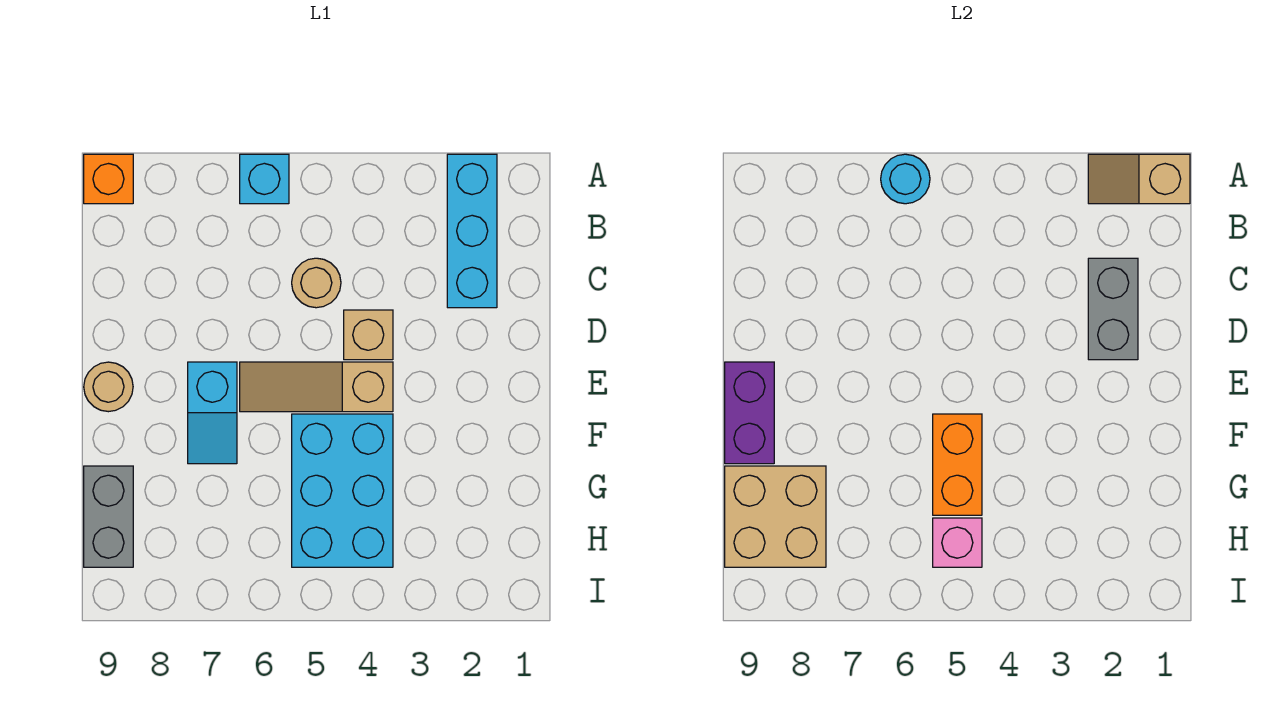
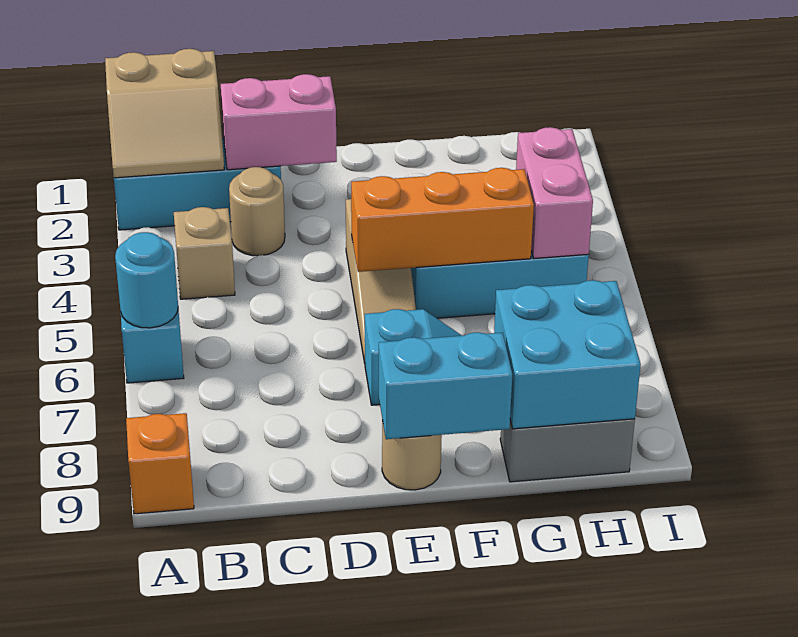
tan slope A1:A2 level 2 top 1 -> tan slope A1:B2 level 2 top 1
grey brick C2:D2 level 2 -> pink brick C2:D2 level 2
tan round brick C5 level 1 -> tan round brick C3 level 1
tan brick D4 level 1 -> tan brick B4 level 1
purple brick E9:F9 level 2 -> cyan brick E9:F9 level 2
orange brick F5:G5 level 2 -> orange brick E5:G5 level 2
tan brick G8:H9 level 2 -> cyan brick G8:H9 level 2
pink brick H5 level 2 -> pink brick H4:H5 level 2

